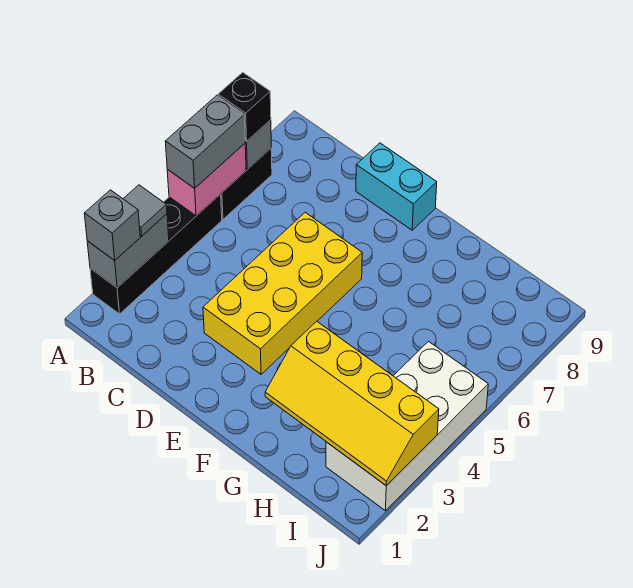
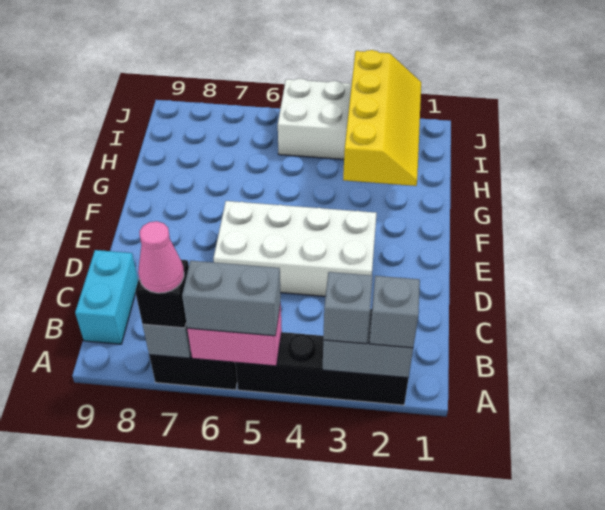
grey tile A3 level 3 -> grey brick A3 level 3
none -> pink cone A7 level 4
yellow brick D3:E6 level 1 -> white brick D3:E6 level 1
cyan brick D9:E9 level 1 -> cyan brick B9:C9 level 1

